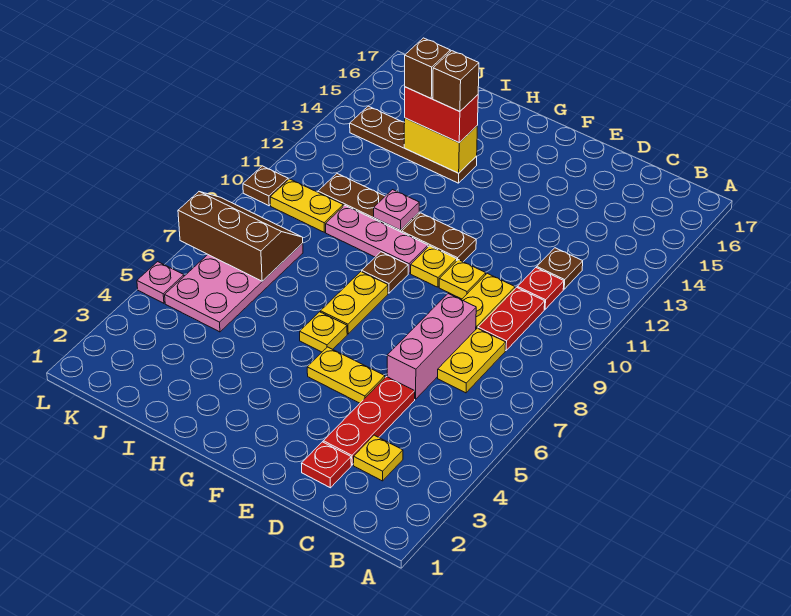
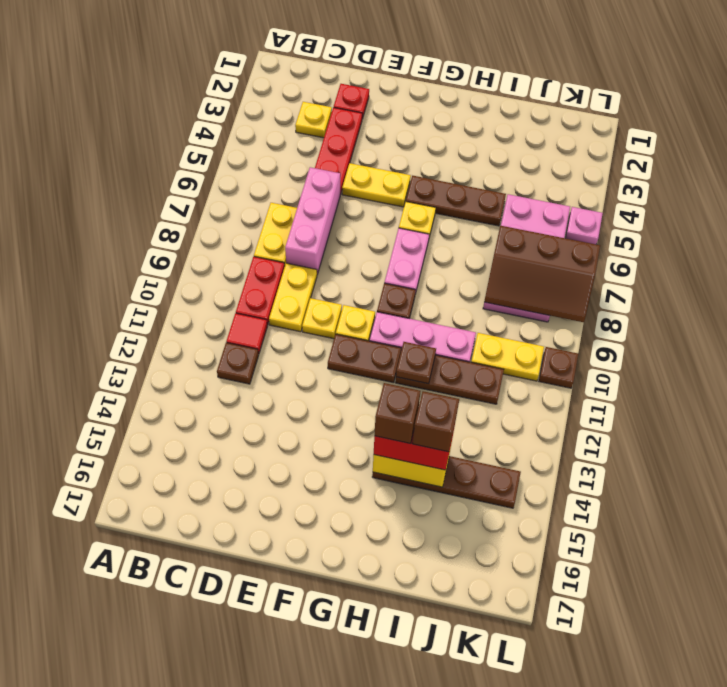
red plate C11 level 1 -> red tile C11 level 1
none -> brown plate G5:I5 level 1
yellow plate G7:G8 level 1 -> pink plate G7:G8 level 1
pink plate H11 level 2 -> brown plate H11 level 2

